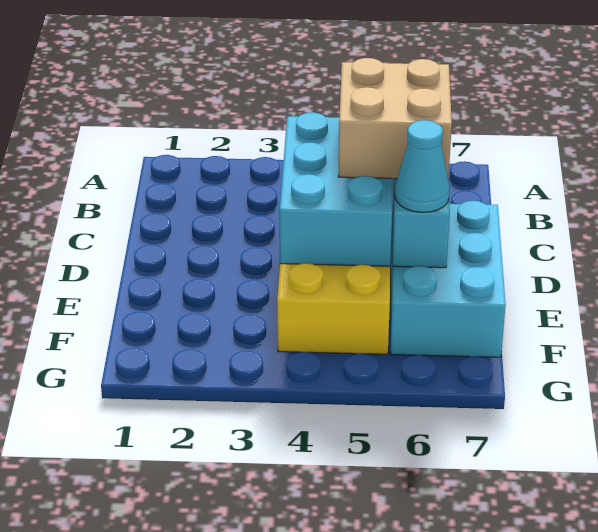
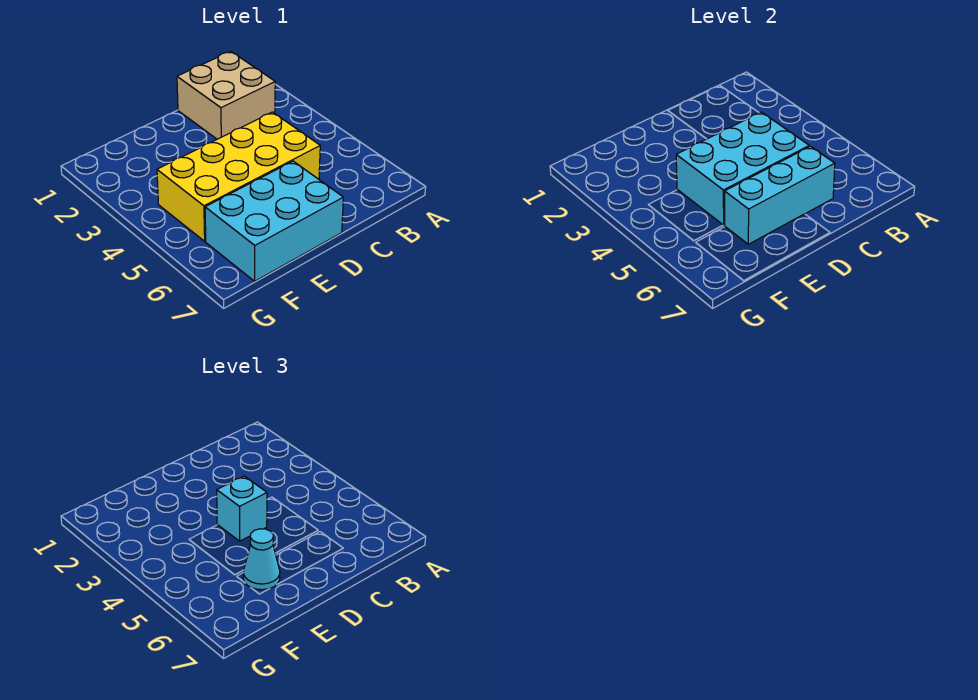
tan brick C5:D6 level 3 -> tan brick B1:C2 level 1
none -> cyan brick D4 level 3

